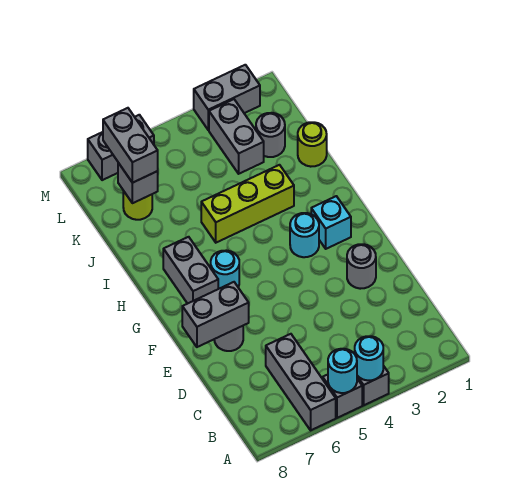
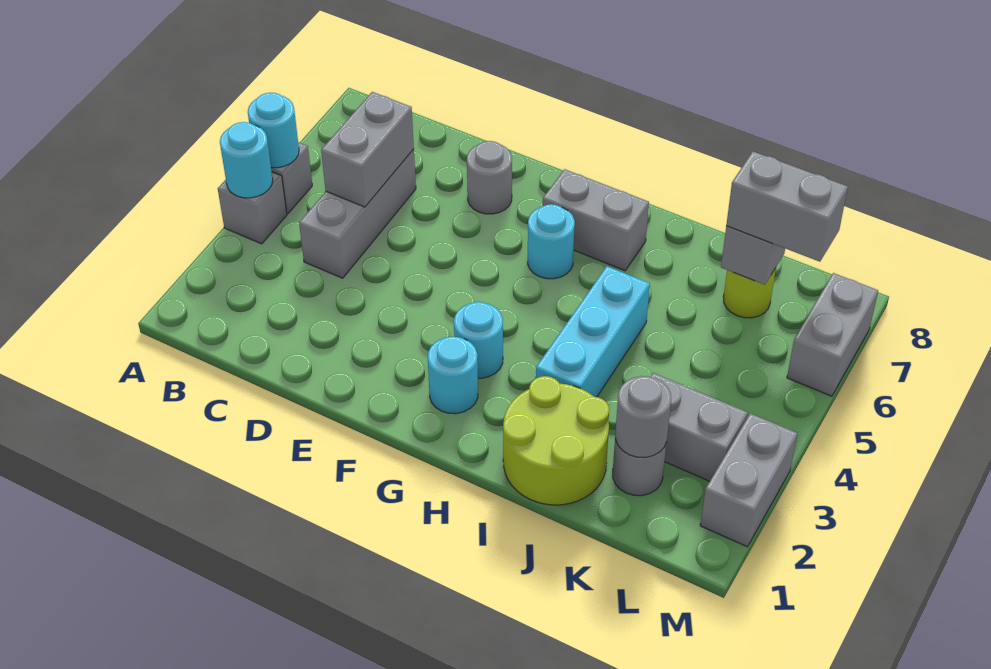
grey brick A6:C6 level 1 -> grey brick C4:C6 level 1
grey round brick E2 level 1 -> grey round brick K2 level 2
grey brick E7:E8 level 2 -> grey brick C5:C6 level 2
cyan brick G2 level 1 -> cyan round brick G2 level 1
lime brick I3:I5 level 1 -> cyan brick I3:I5 level 1
lime round brick J1 level 1 -> lime round brick I1:J2 level 1

